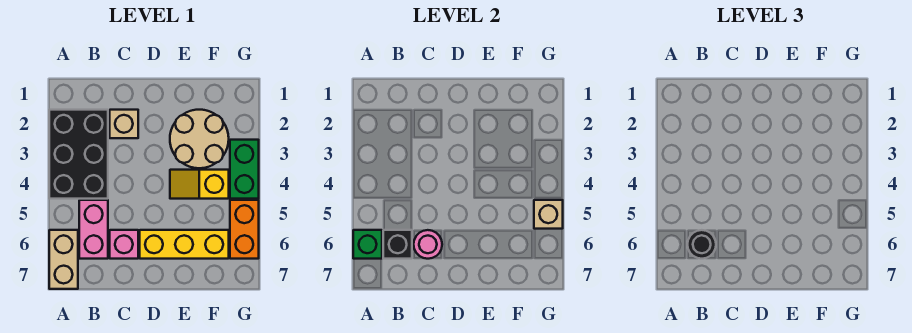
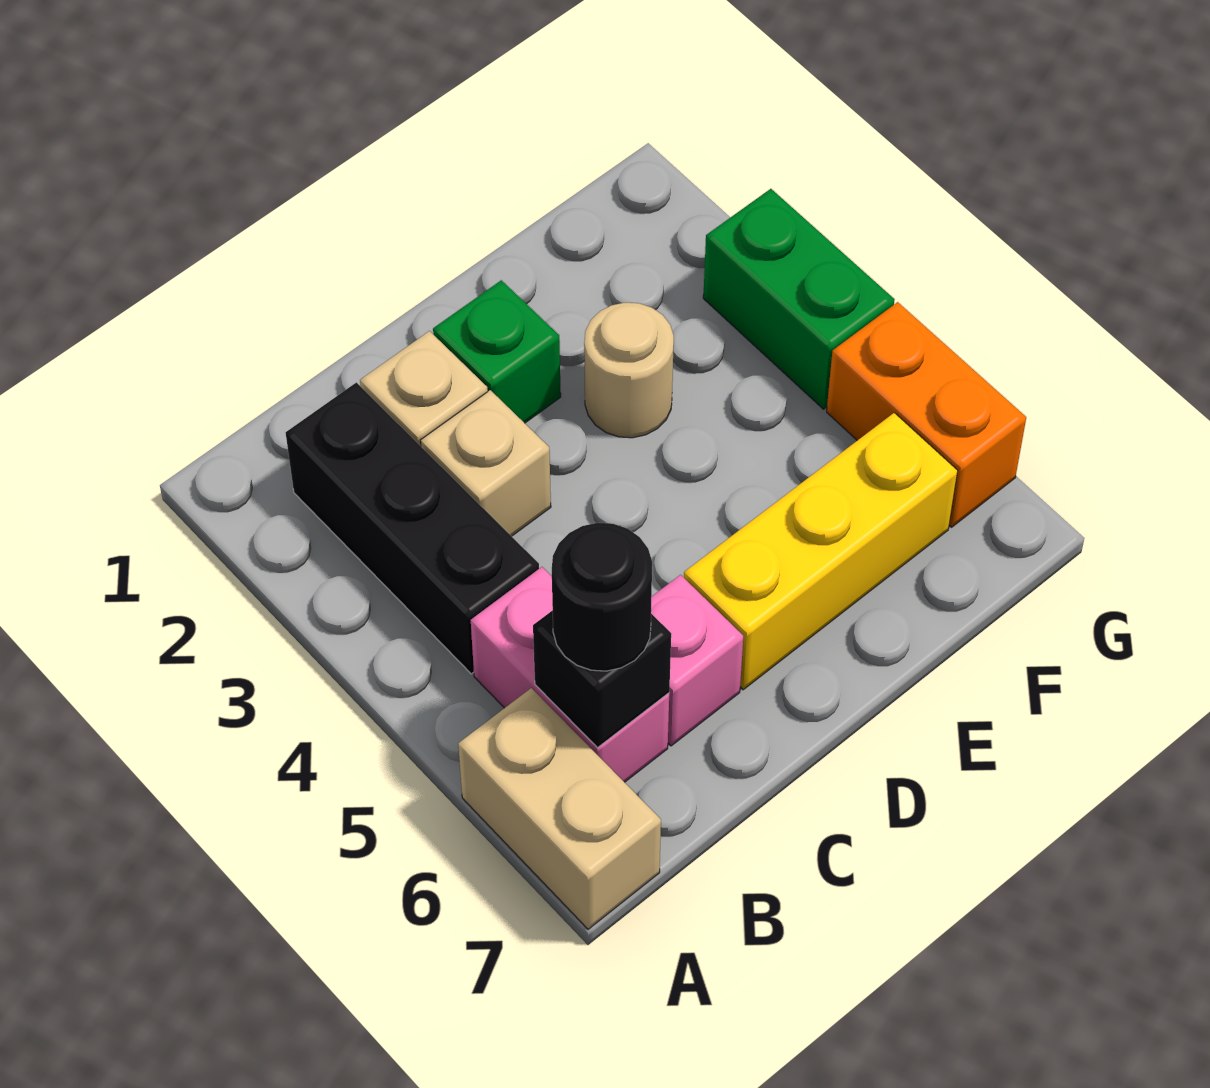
black brick A2:B4 level 1 -> black brick B2:B4 level 1
green brick A6 level 2 -> green brick D2 level 1
pink round brick C6 level 2 -> none
tan round brick E2:F3 level 1 -> tan round brick E3 level 1
yellow slope E4:F4 level 1 top F -> none
tan brick G5 level 2 -> tan brick C3 level 1

